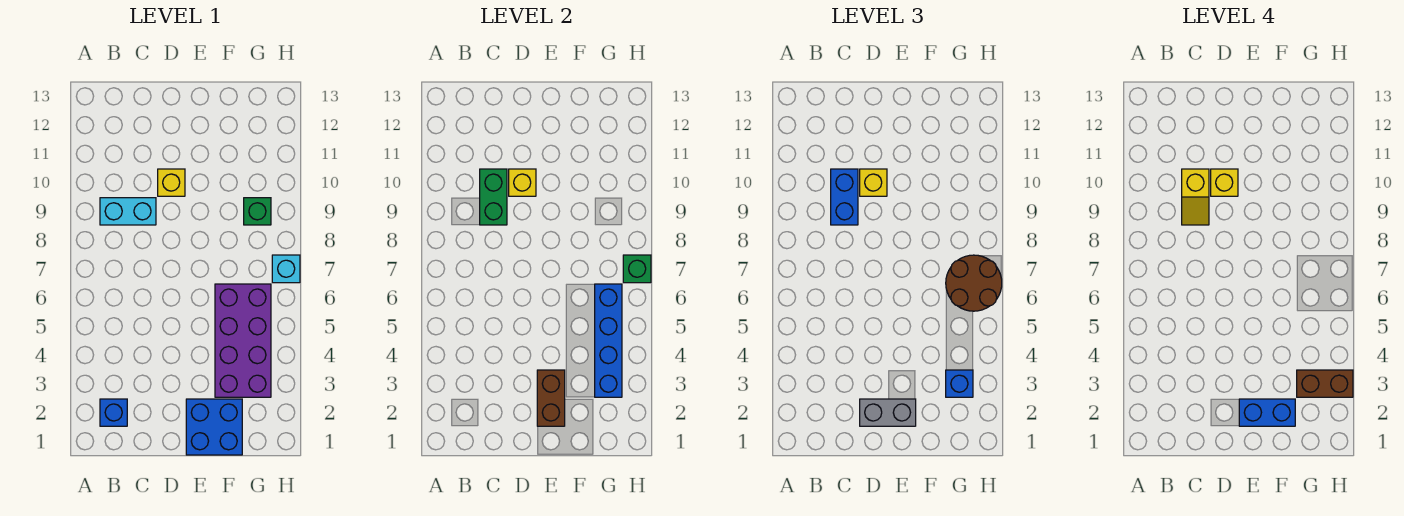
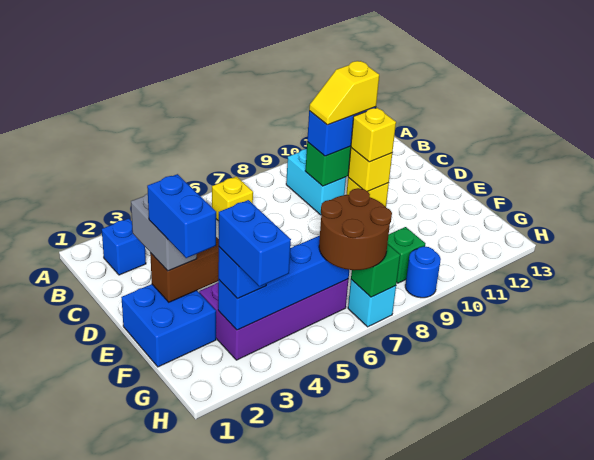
yellow brick D10 level 4 -> yellow brick B6 level 1
brown brick G3:H3 level 4 -> blue brick G3:H3 level 4
none -> blue round brick H9 level 1

